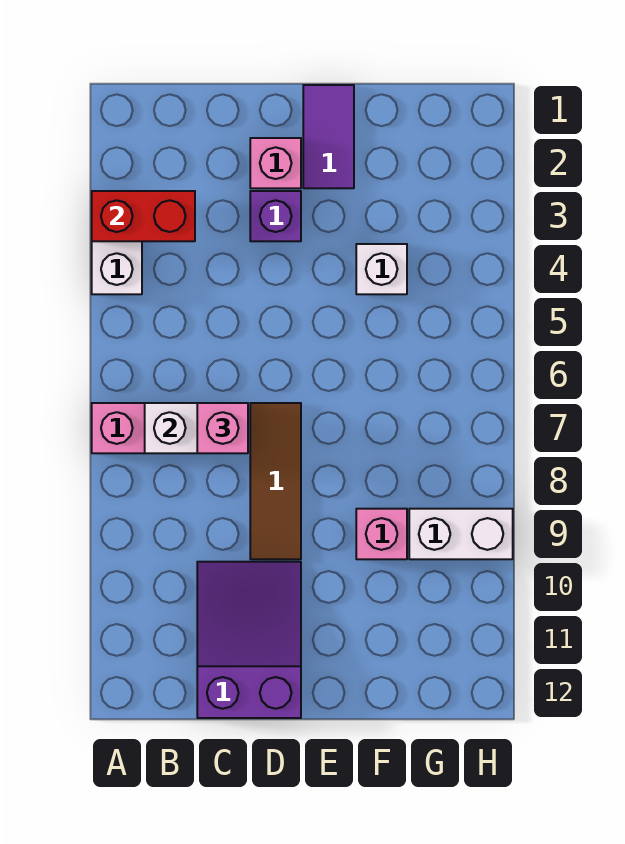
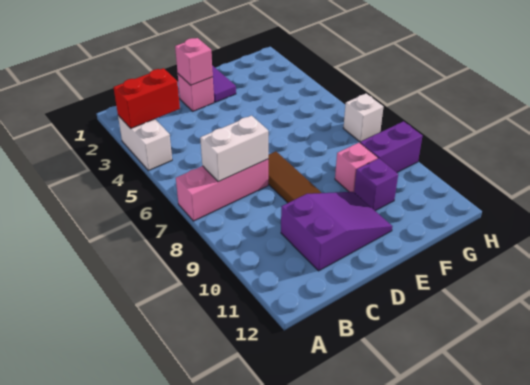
pink brick C7 level 3 -> pink brick D2 level 2
purple slope C10:D12 level 1 top 12 -> purple slope C10:E11 level 1 top C
purple brick D3 level 1 -> purple brick F10 level 1
white brick F4 level 1 -> white brick H7 level 1
white brick G9:H9 level 1 -> purple brick G9:H9 level 1

